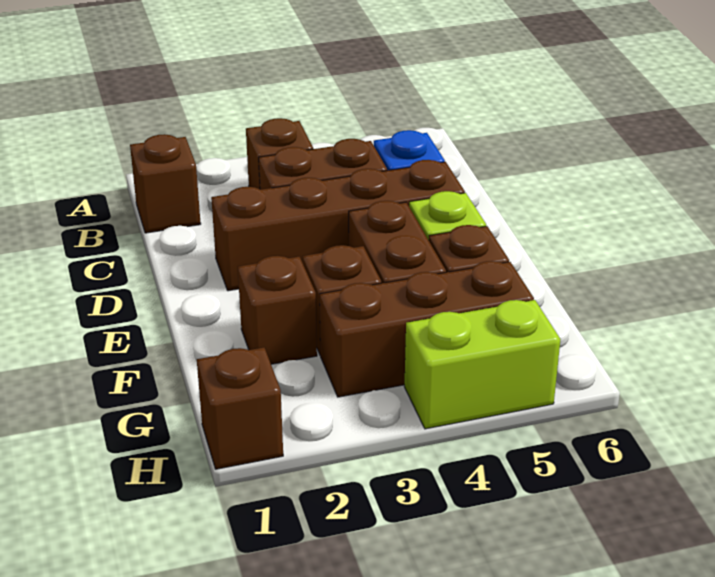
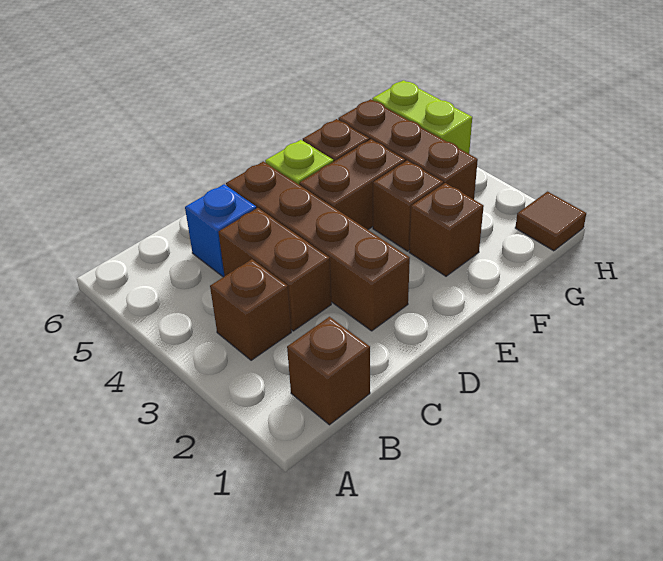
brown brick H1 level 1 -> brown tile H1 level 1

